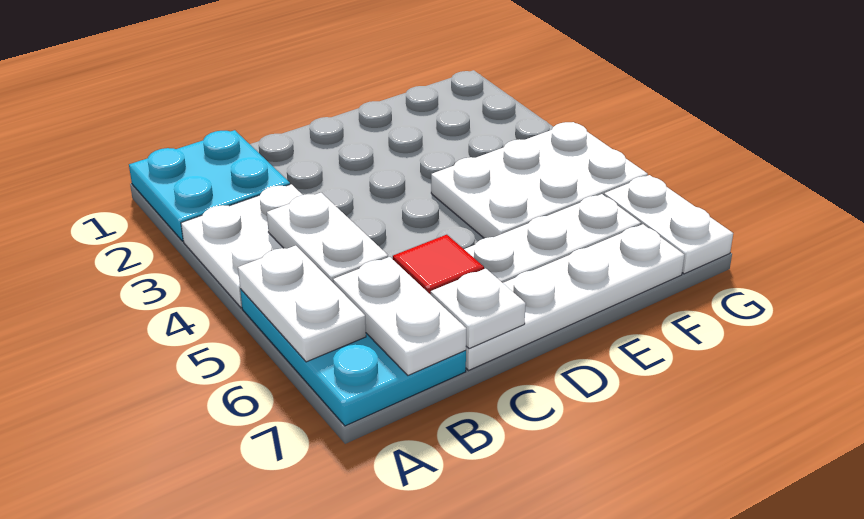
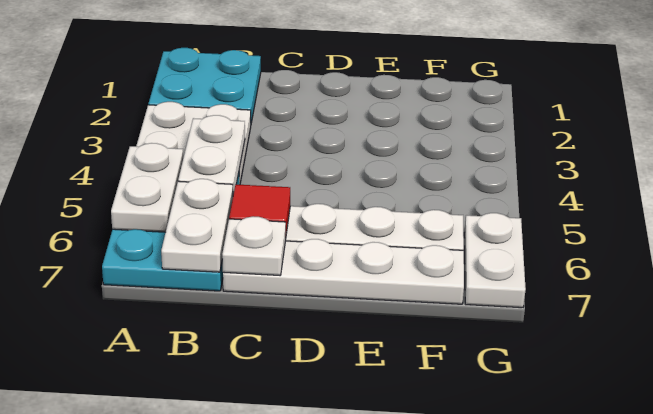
white plate E4:G5 level 1 -> none

